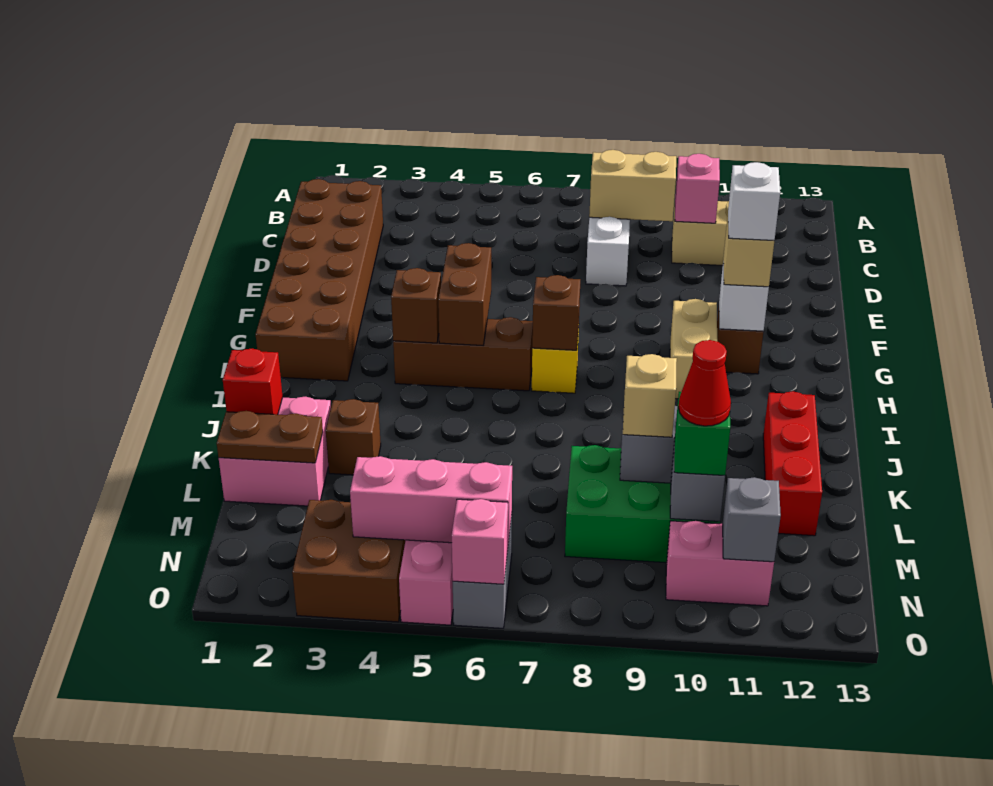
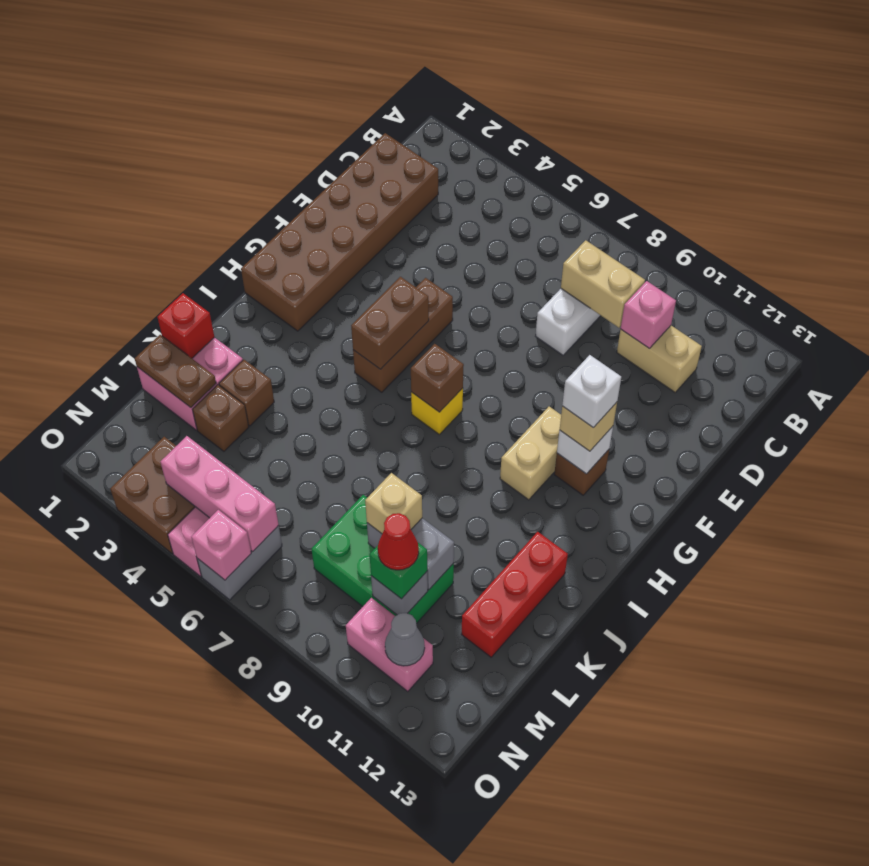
brown brick H4:H6 level 1 -> brown brick F5:H5 level 1
brown brick H4 level 2 -> brown brick L3 level 1
grey brick N11 level 2 -> grey cone N11 level 2

